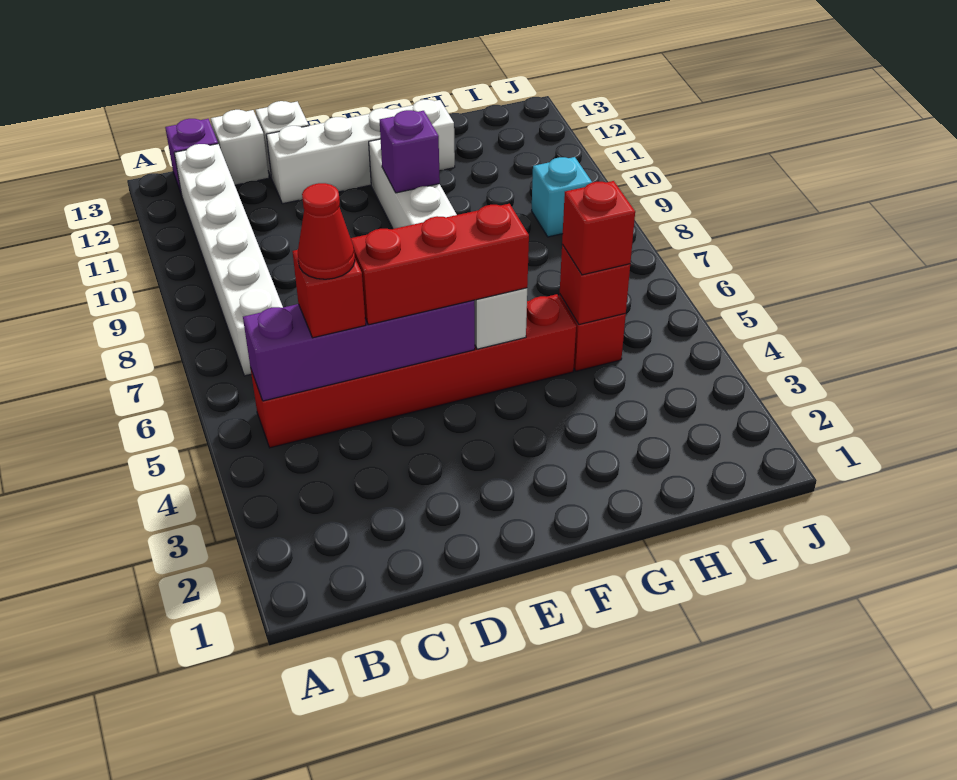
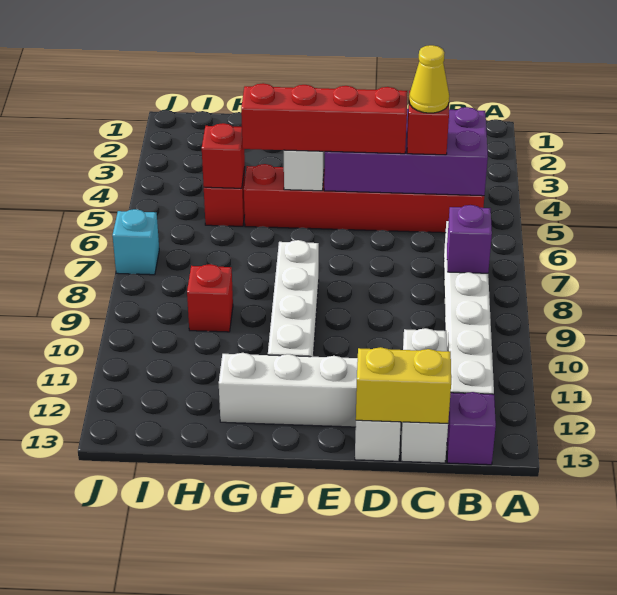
purple brick B5:E5 level 2 -> purple brick B4:E5 level 2
red cone C5 level 4 -> yellow cone C5 level 4
white brick C13 level 1 -> white brick C11:C13 level 1
none -> yellow brick C13:D13 level 2
red brick D5:F5 level 3 -> red brick D5:G5 level 3
purple brick F10 level 2 -> purple brick B8 level 2
red brick H5 level 3 -> red brick H9 level 1
cyan brick I9 level 1 -> cyan brick J7 level 1

